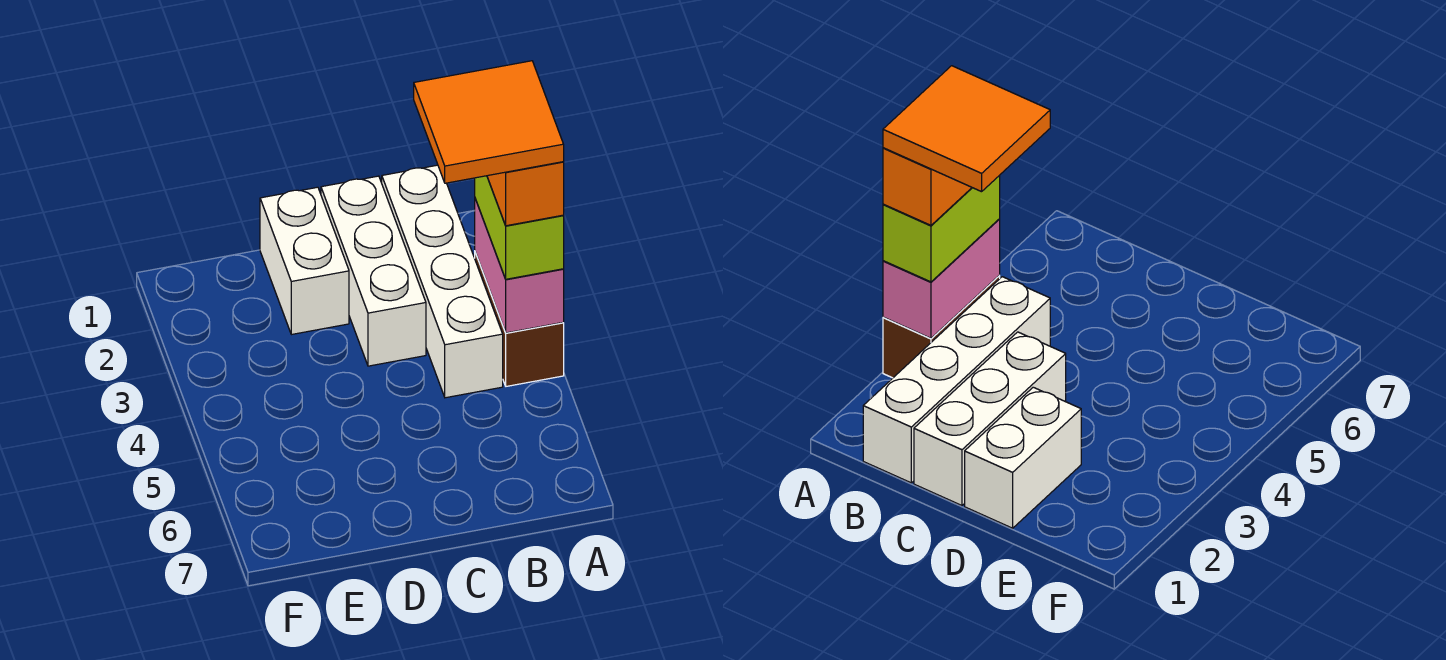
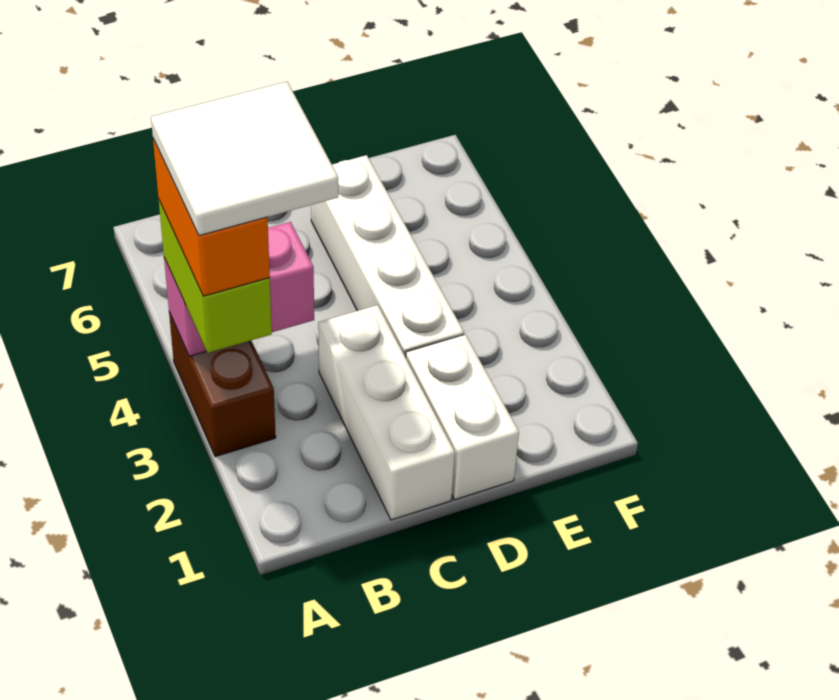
pink brick A3:A4 level 2 -> pink brick A4:B4 level 2
orange tile A3:B4 level 5 -> white tile A3:B4 level 5
white brick B1:B4 level 1 -> white brick D3:D6 level 1

